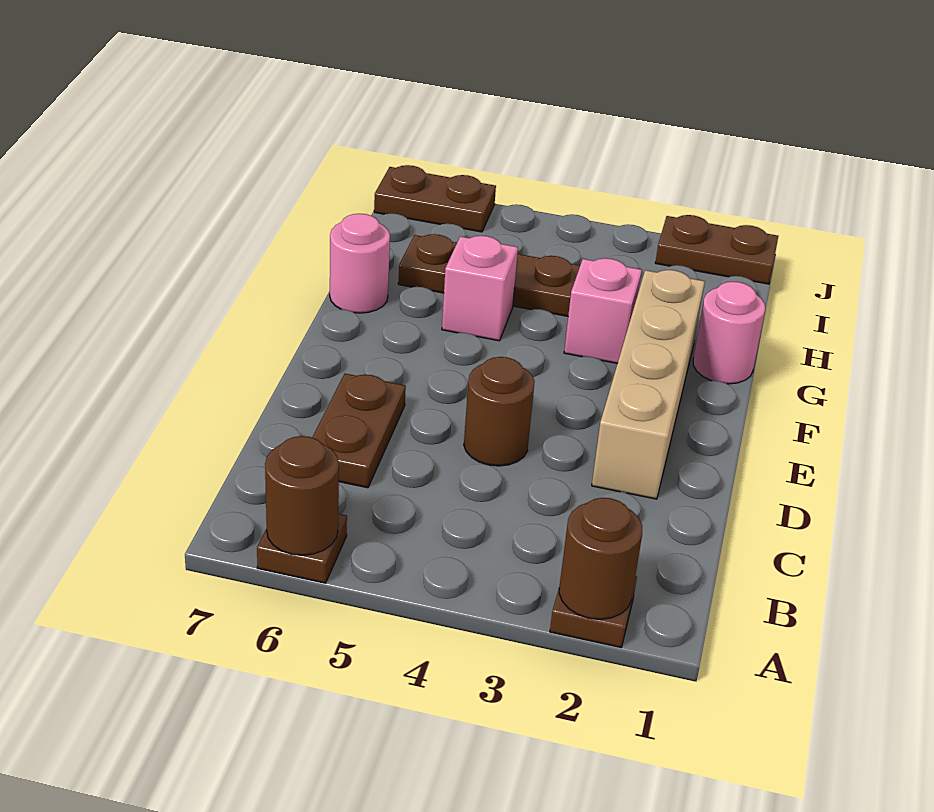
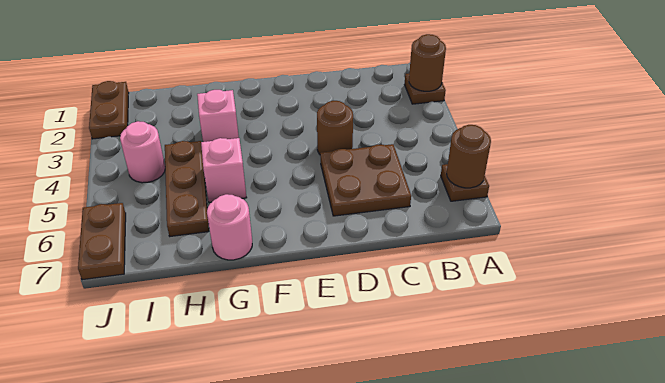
brown plate C6:D6 level 1 -> brown plate C5:D6 level 1
tan brick D2:G2 level 1 -> none
pink round brick G1 level 1 -> pink round brick I4 level 1

